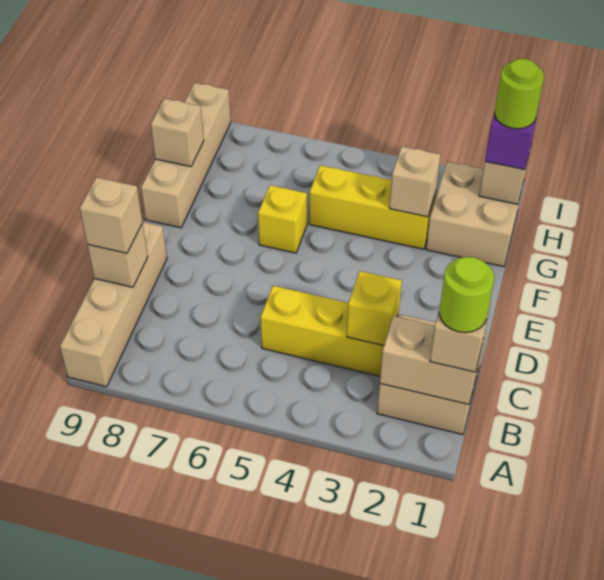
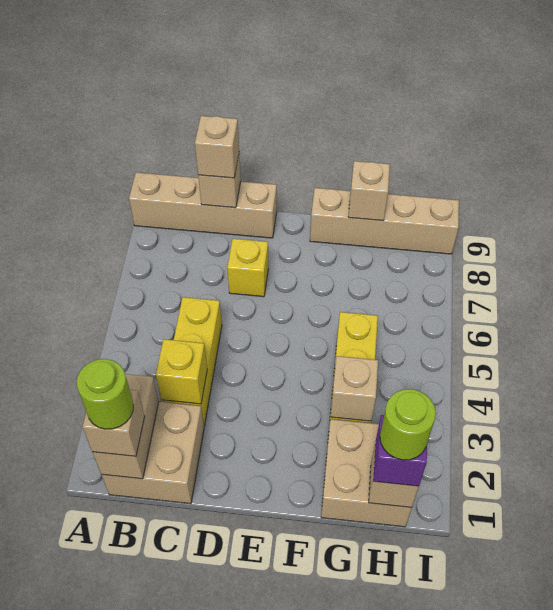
yellow brick F6 level 1 -> yellow brick D7 level 1

